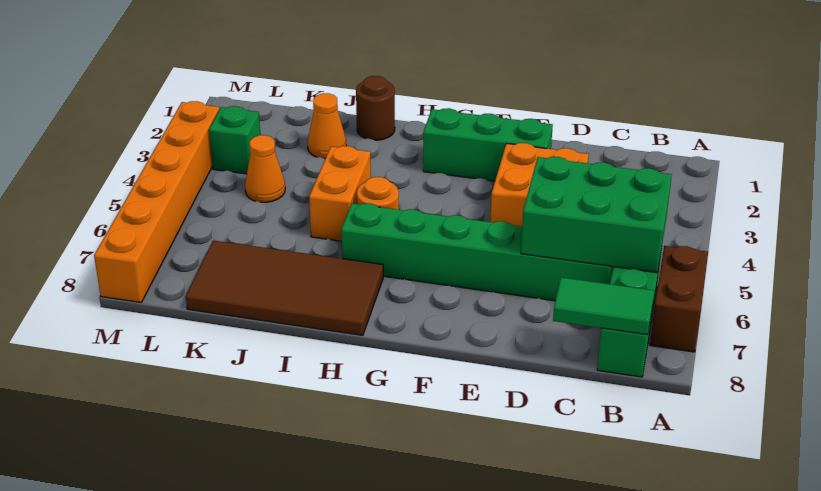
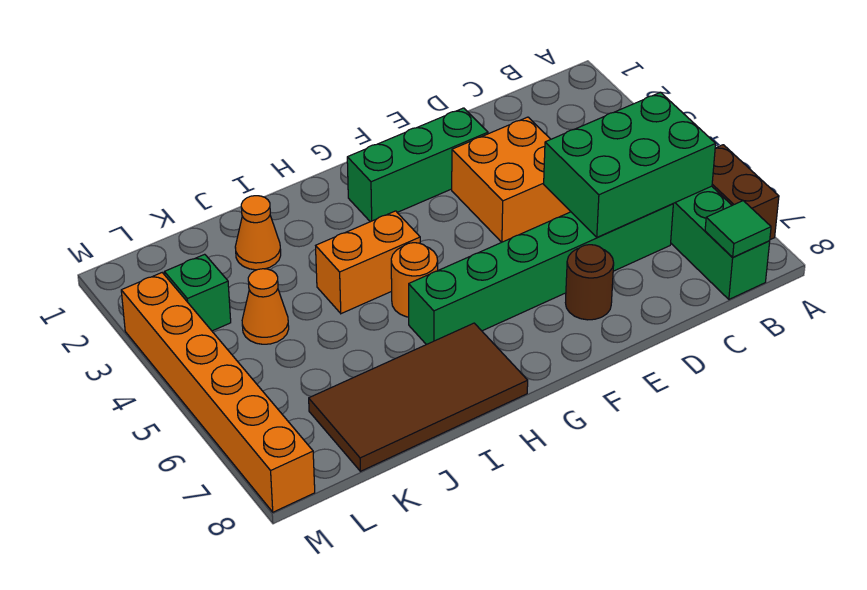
green tile B8:C8 level 2 -> green tile B8 level 2
brown round brick I1 level 1 -> brown round brick E7 level 1
orange brick I4:I5 level 1 -> orange brick H4:I4 level 1

